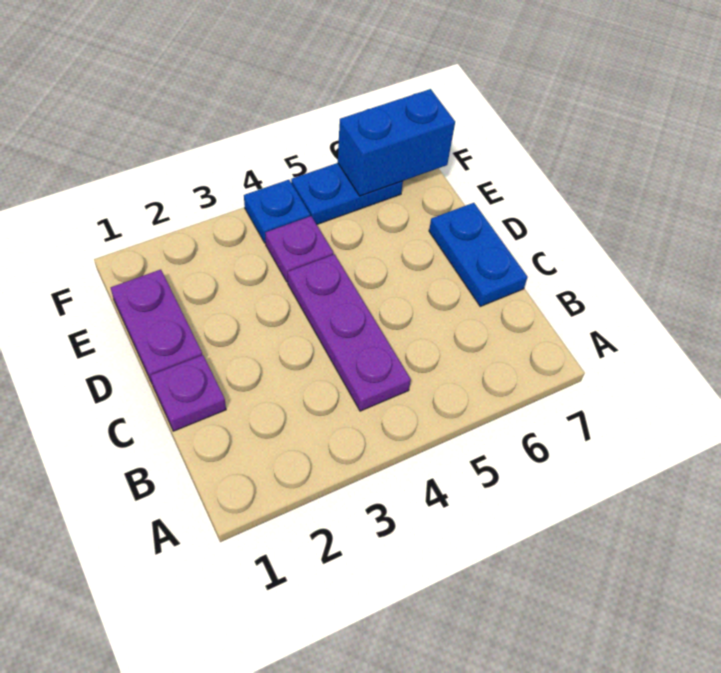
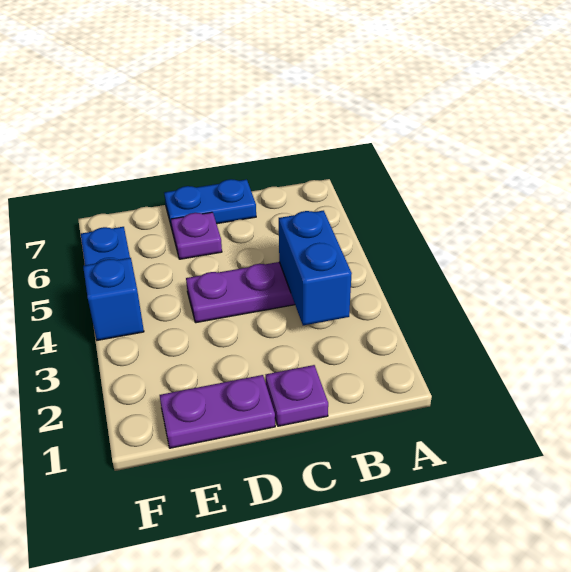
purple plate E4 level 1 -> purple plate D6 level 1
blue plate F4 level 1 -> blue brick F4 level 1
blue brick F6:F7 level 2 -> blue brick B3:B4 level 2

